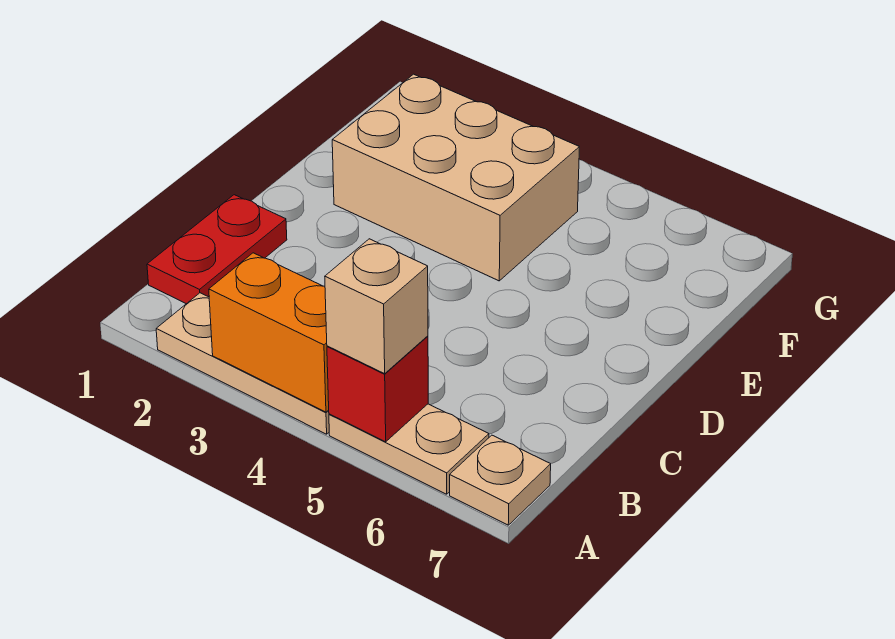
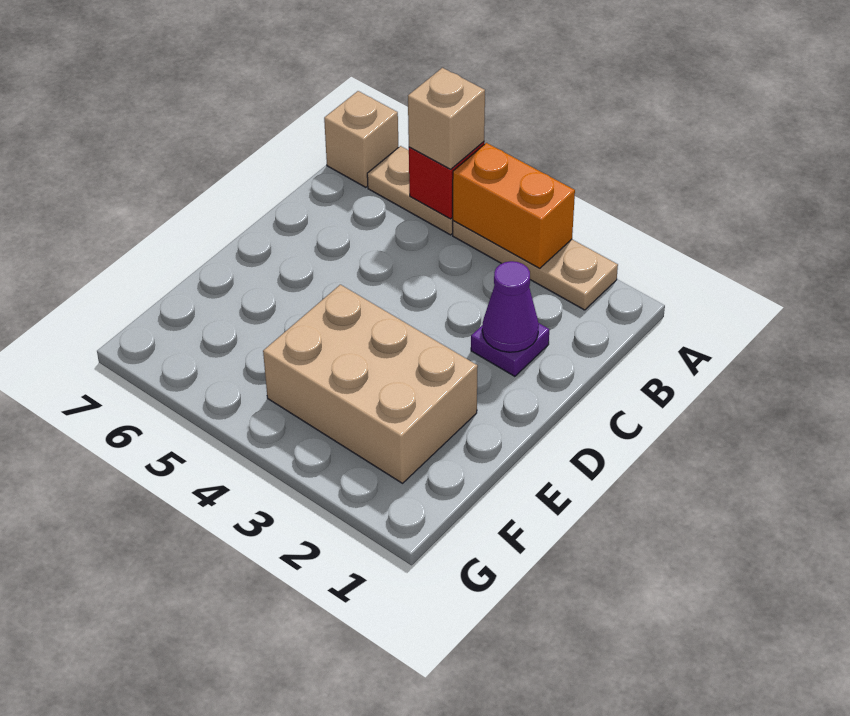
tan plate A7 level 1 -> tan brick A7 level 1
red plate B1:C1 level 1 -> none
none -> purple plate C2 level 1
none -> purple cone C2 level 2

